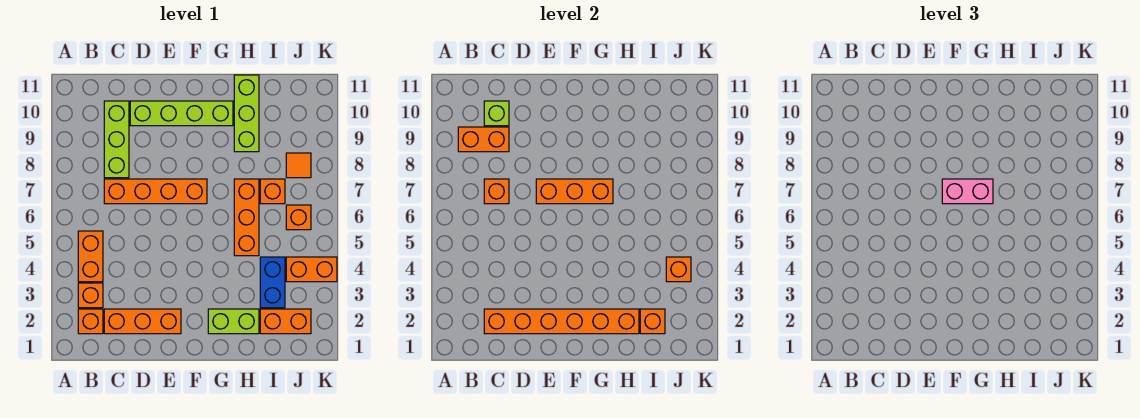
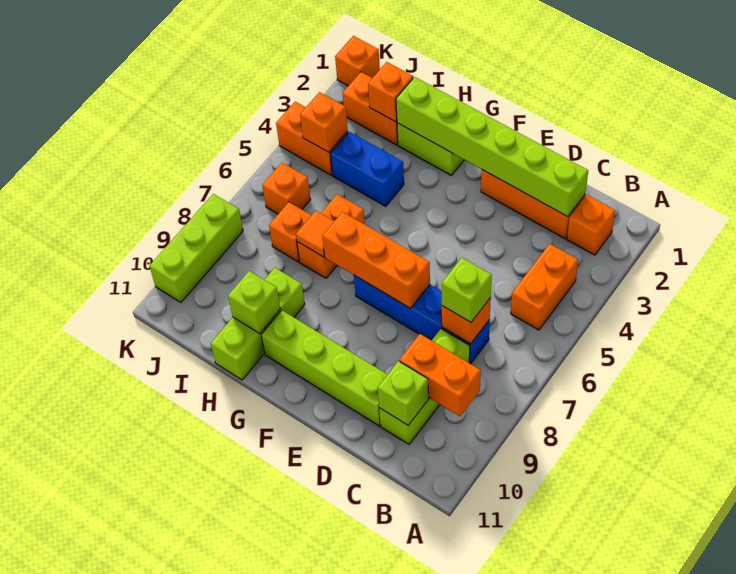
orange brick B3 level 1 -> orange brick K1 level 1
orange brick C2:H2 level 2 -> lime brick C2:H2 level 2
orange brick C7:F7 level 1 -> blue brick C7:F7 level 1
none -> lime brick C7 level 3
pink brick F7:G7 level 3 -> none
orange brick H5:H7 level 1 -> orange brick H6:H7 level 1
none -> lime brick H10 level 2
blue brick I3:I4 level 1 -> blue brick H4:I4 level 1
orange tile J8 level 1 -> orange tile H7 level 2
none -> lime brick K8:K10 level 1

